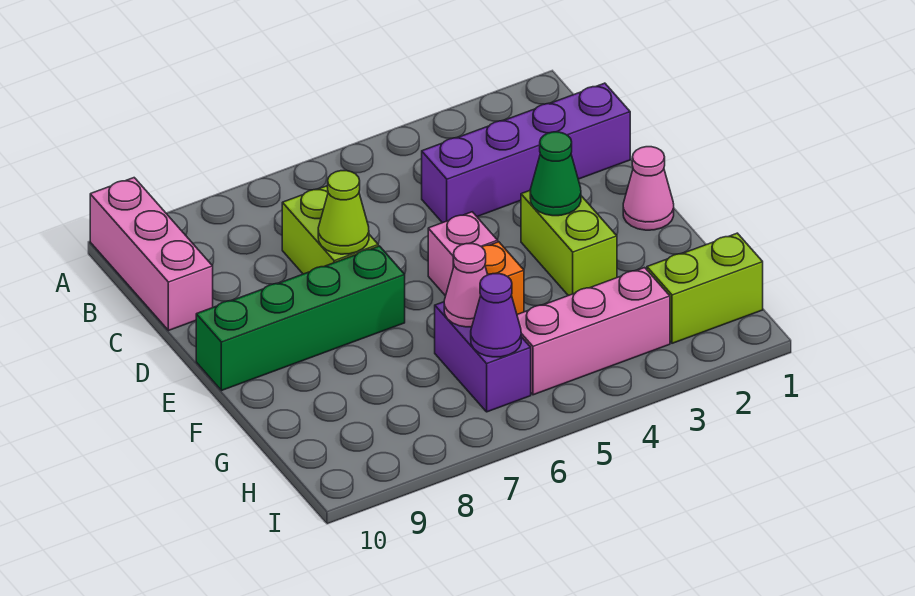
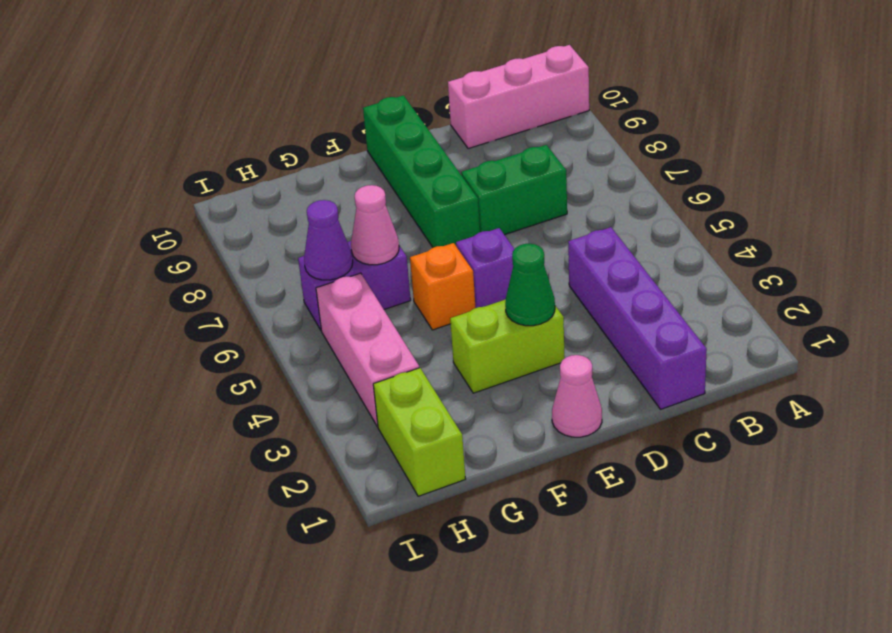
lime brick C7:D7 level 1 -> green brick C7:D7 level 1
lime cone D7 level 2 -> none
pink brick E5 level 1 -> purple brick E5 level 1

